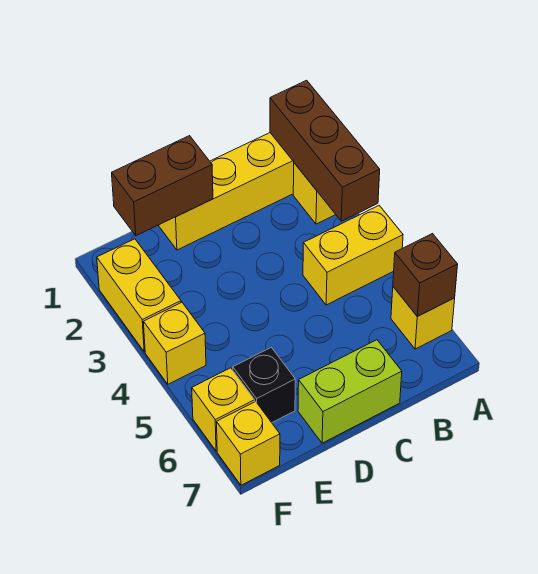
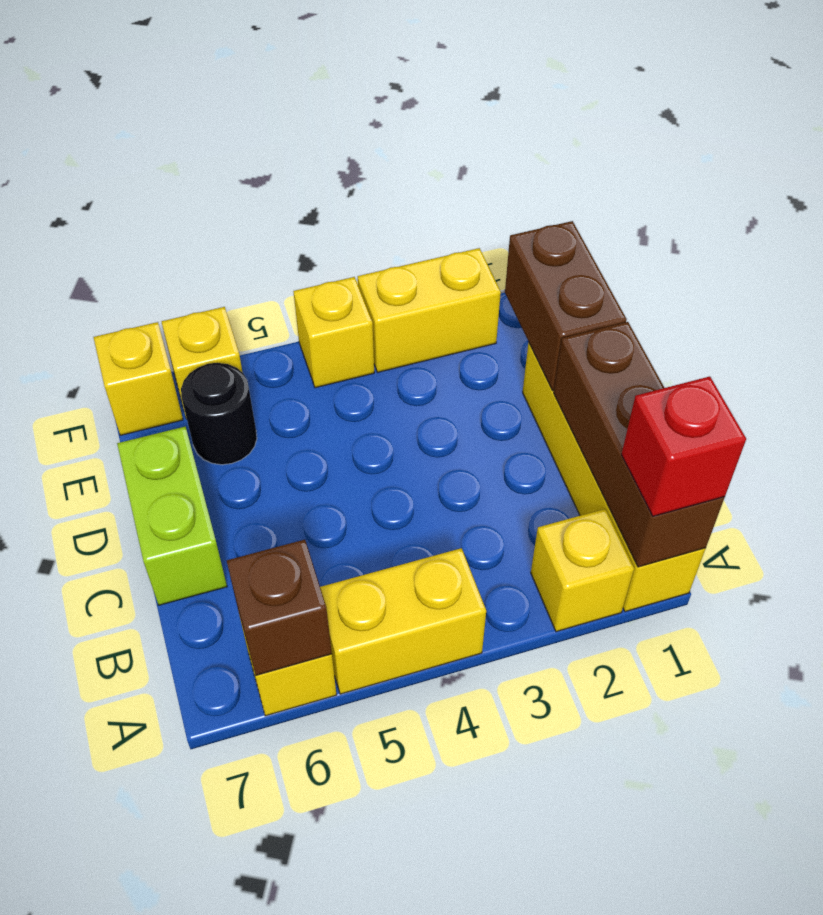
brown brick A1:A3 level 2 -> brown brick A1:C1 level 2
none -> red brick A1 level 3
yellow brick A4:B4 level 1 -> yellow brick A4:A5 level 1
black brick E6 level 1 -> black round brick E6 level 1

